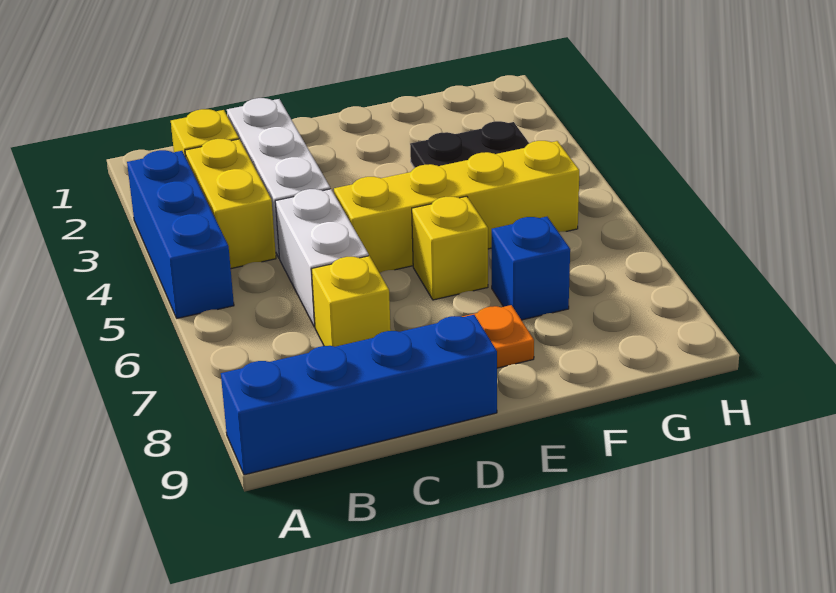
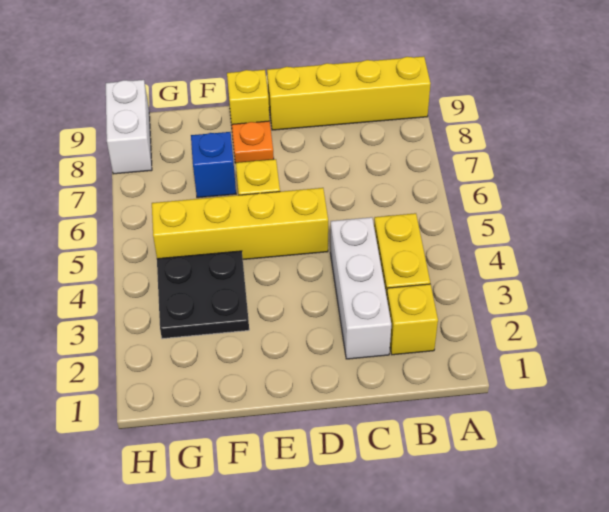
blue brick A3:A5 level 1 -> none
blue brick A9:D9 level 1 -> yellow brick A9:D9 level 1
white brick C5:C6 level 1 -> white brick H8:H9 level 1
yellow brick C7 level 1 -> yellow brick E9 level 1

